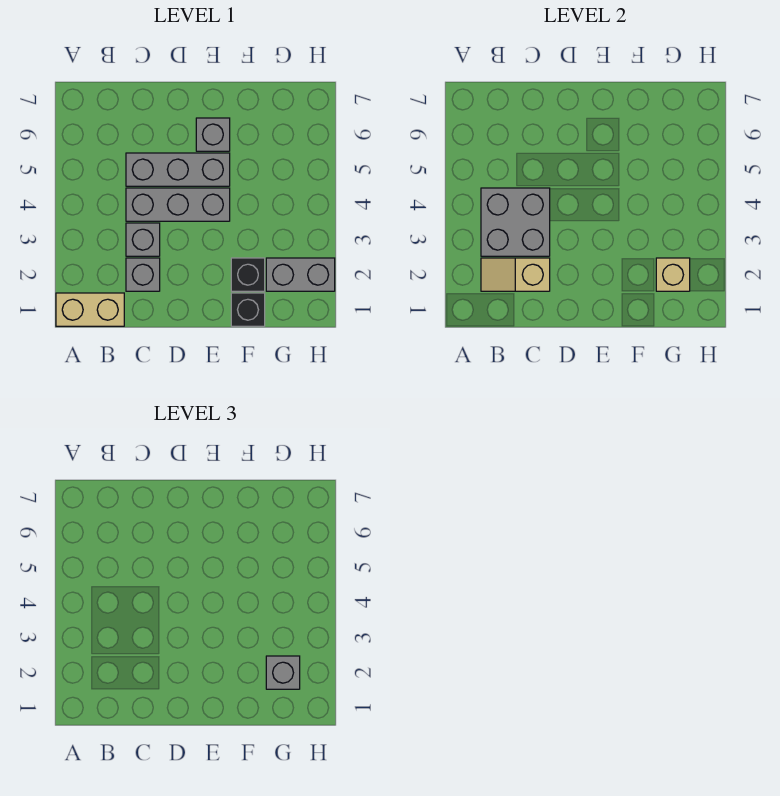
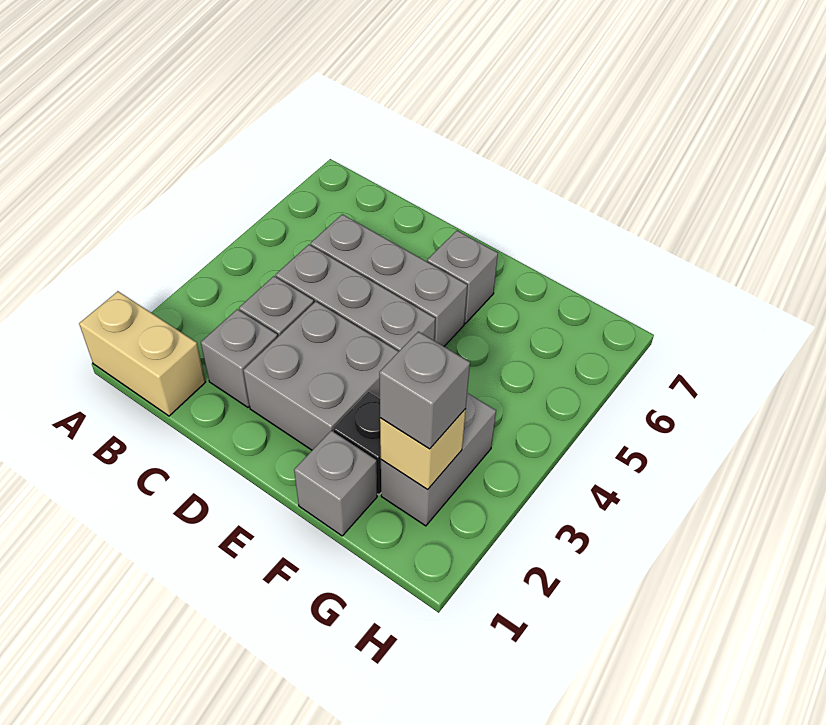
tan slope B2:C2 level 2 top C -> none
grey brick B3:C4 level 2 -> grey brick D2:E3 level 1
black brick F1 level 1 -> grey brick F1 level 1
grey brick G2:H2 level 1 -> grey brick G2:G3 level 1

